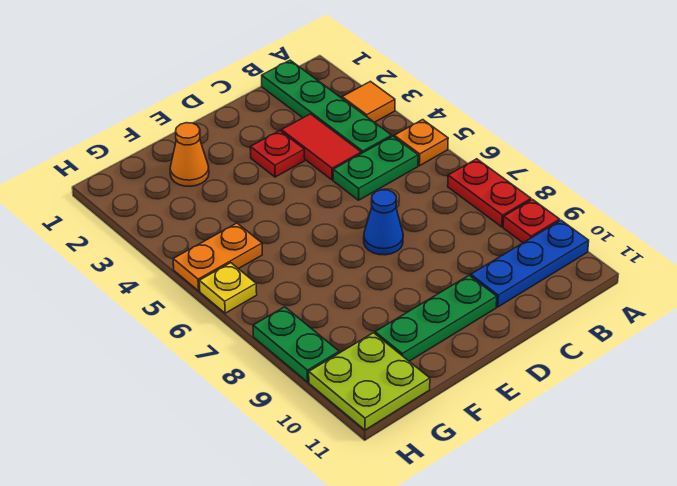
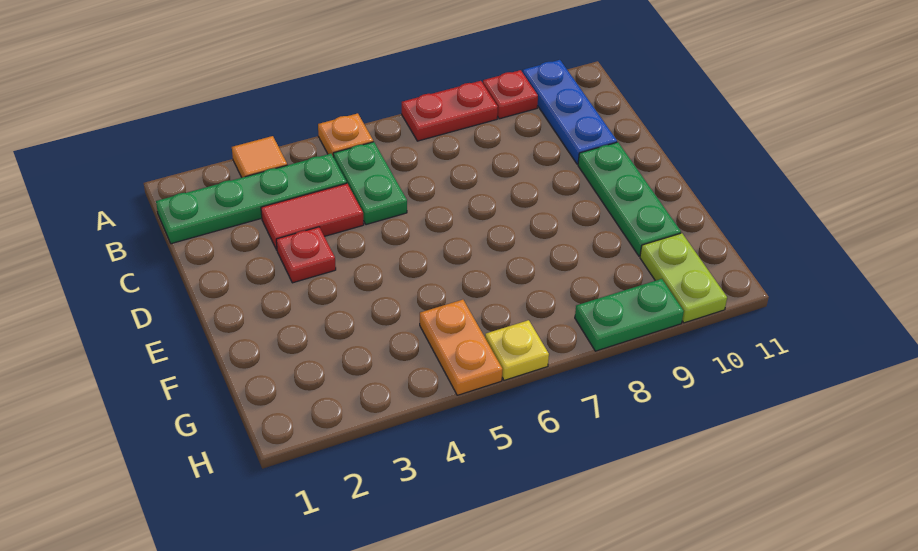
blue cone D7 level 1 -> none
orange cone F2 level 1 -> none
lime plate G10:H11 level 1 -> lime plate G10:H10 level 1

